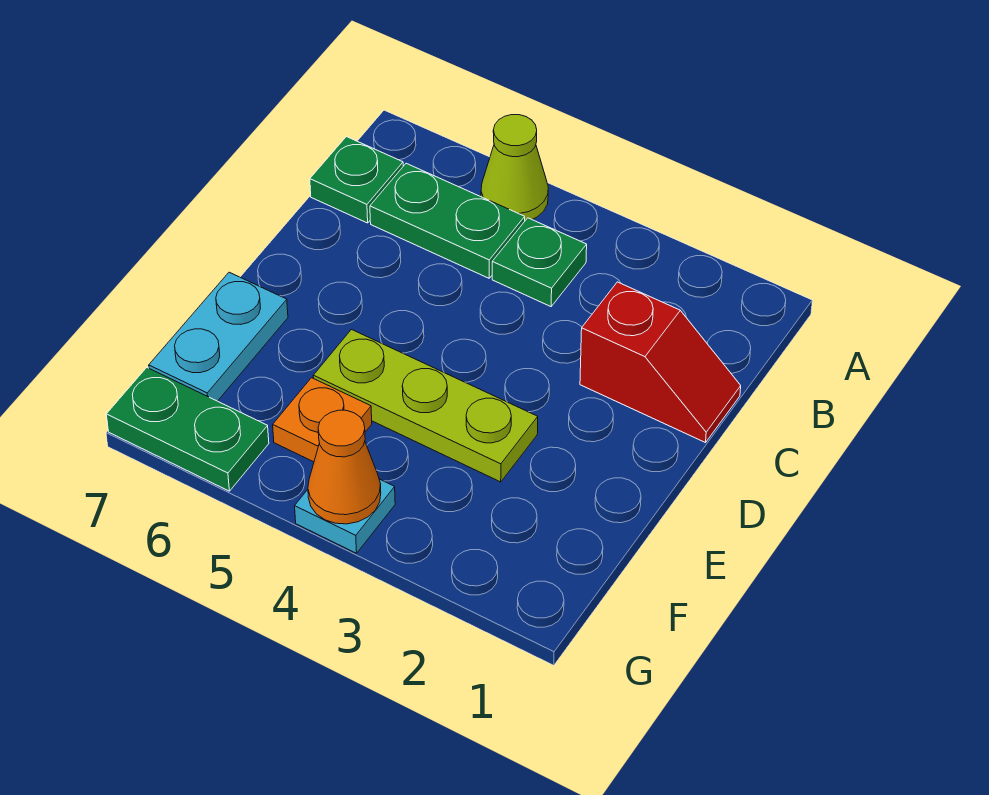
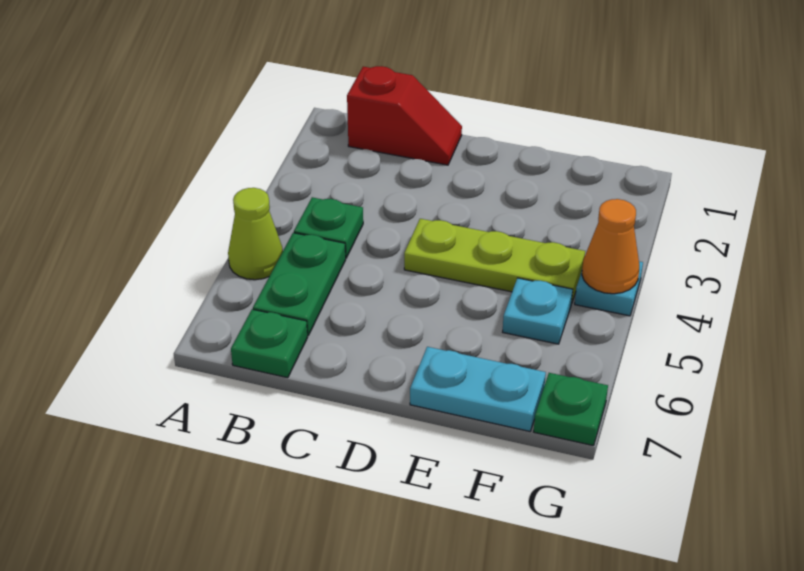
red slope C1:C2 level 1 top 2 -> red slope B1:C1 level 1 top B
lime plate E3:E5 level 1 -> lime plate D4:F4 level 1
orange plate F5 level 1 -> cyan plate F5 level 1
green plate G6:G7 level 1 -> green plate G7 level 1

